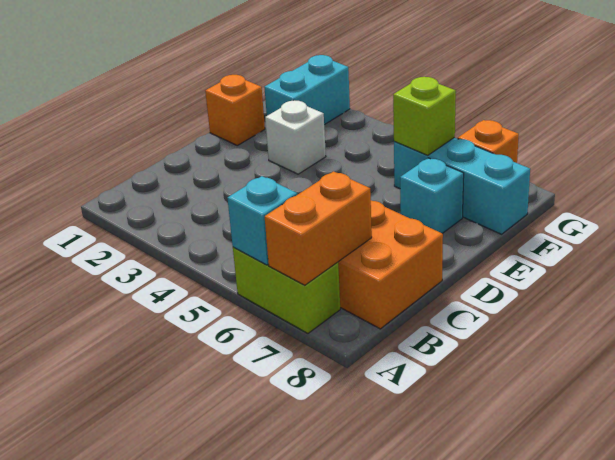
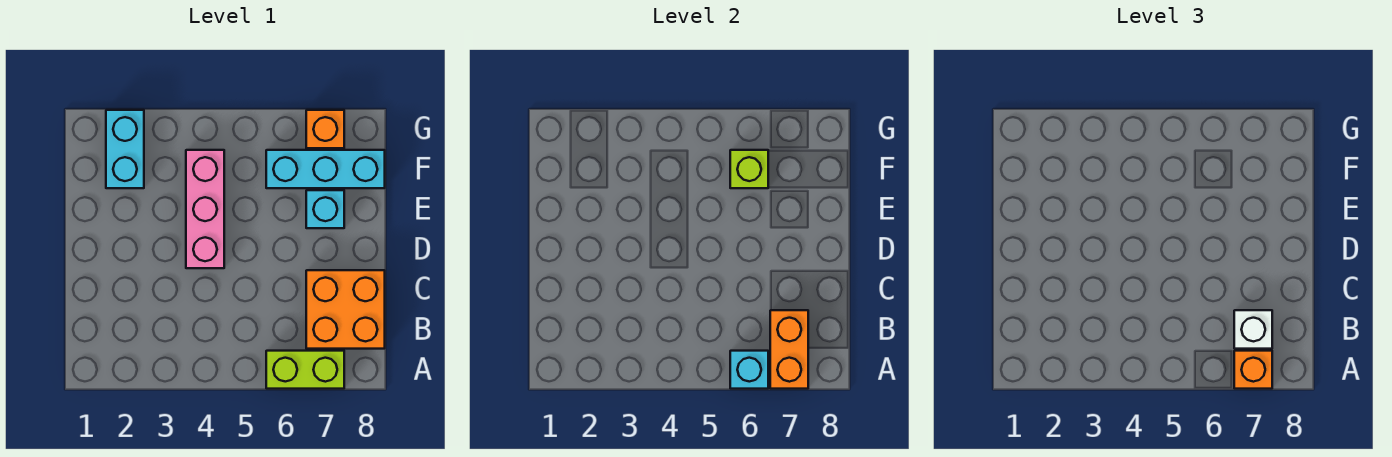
none -> pink brick D4:F4 level 1
orange brick E1 level 1 -> orange brick A7 level 3
white brick E3 level 1 -> white brick B7 level 3

